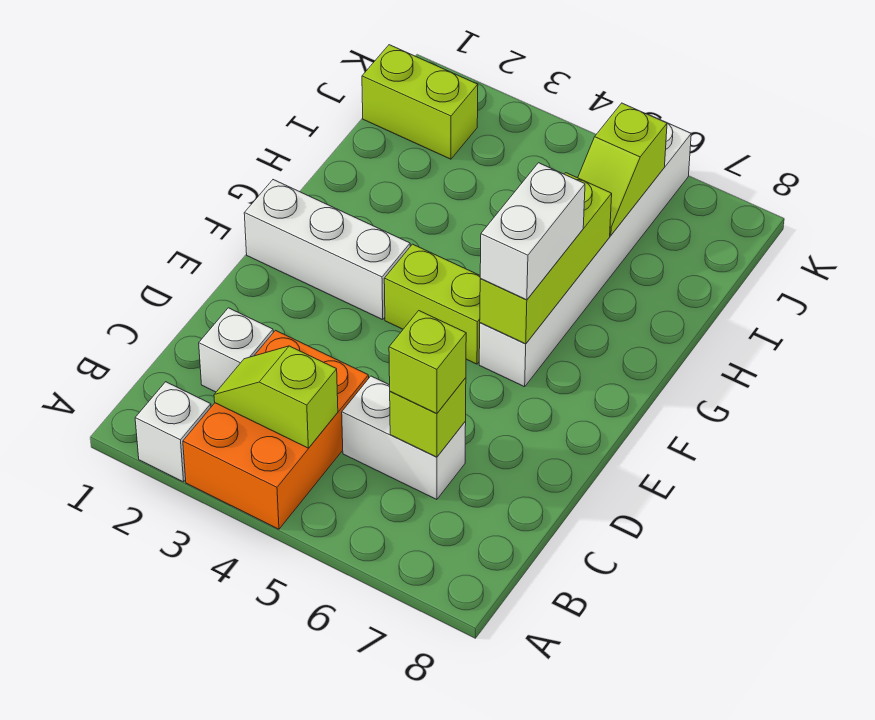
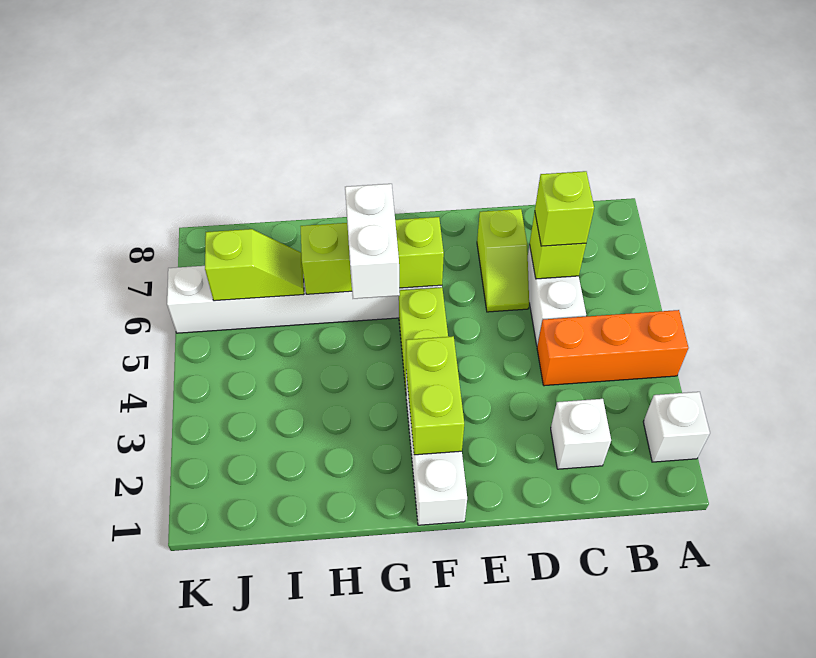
orange brick A3:C4 level 1 -> orange brick A4:C4 level 1
lime slope B3:B4 level 2 top 4 -> lime slope D6:D7 level 1 top 7
white brick F6:G6 level 3 -> white brick G5:G6 level 3
lime brick J1:J2 level 1 -> lime brick F2:F3 level 2

